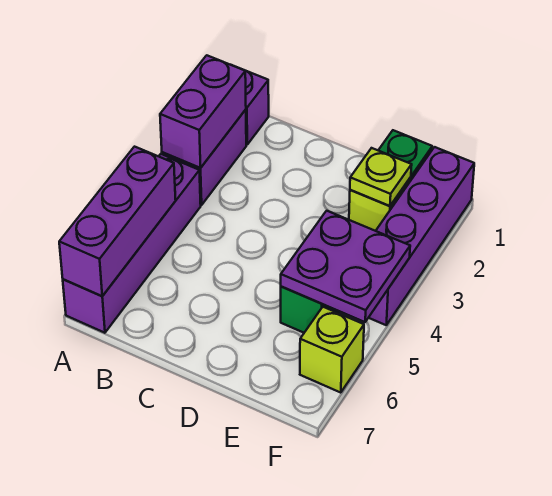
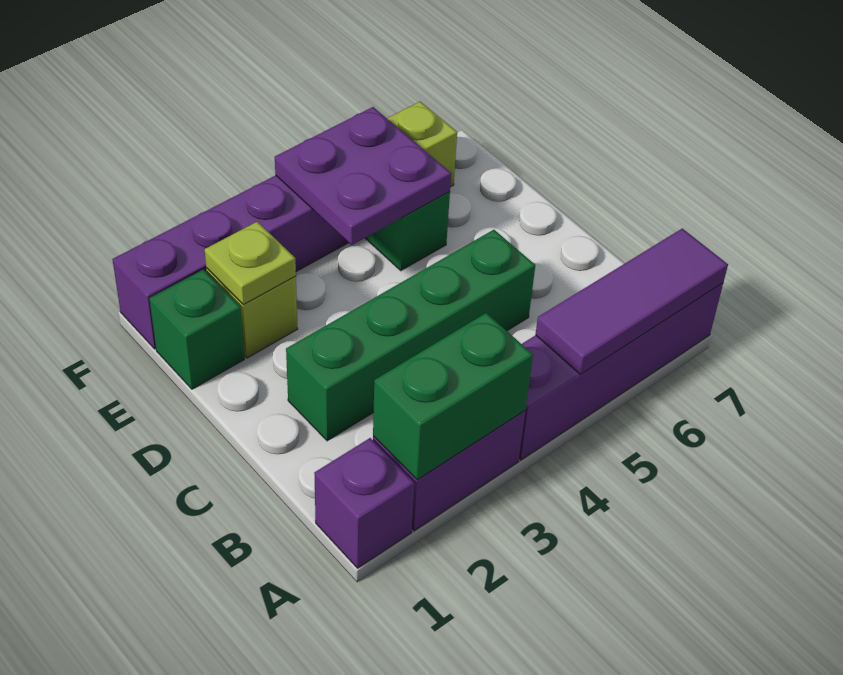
purple brick A2:A3 level 2 -> green brick A2:A3 level 2
purple brick A5:A7 level 2 -> purple tile A5:A7 level 2
none -> green brick C2:C5 level 1

